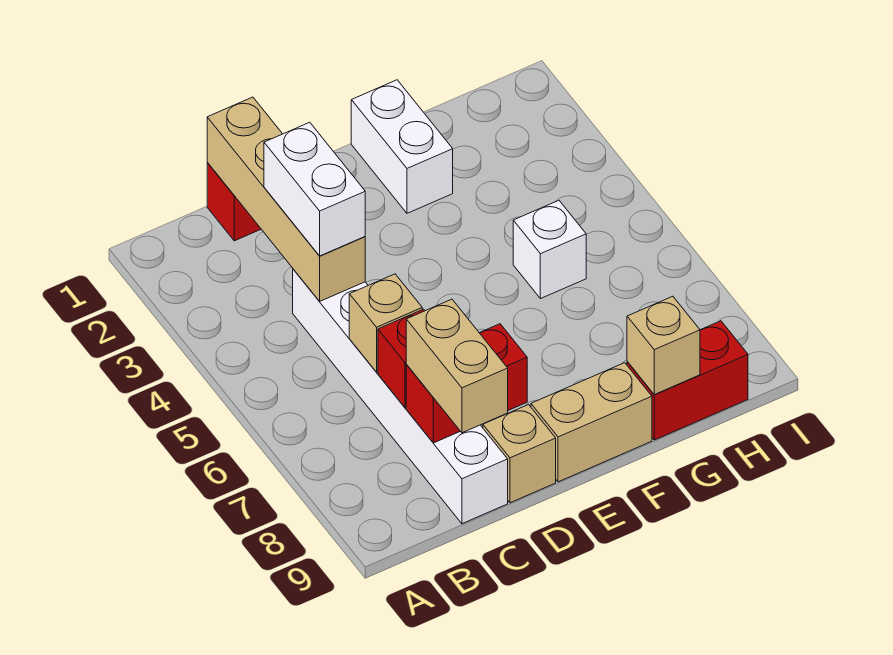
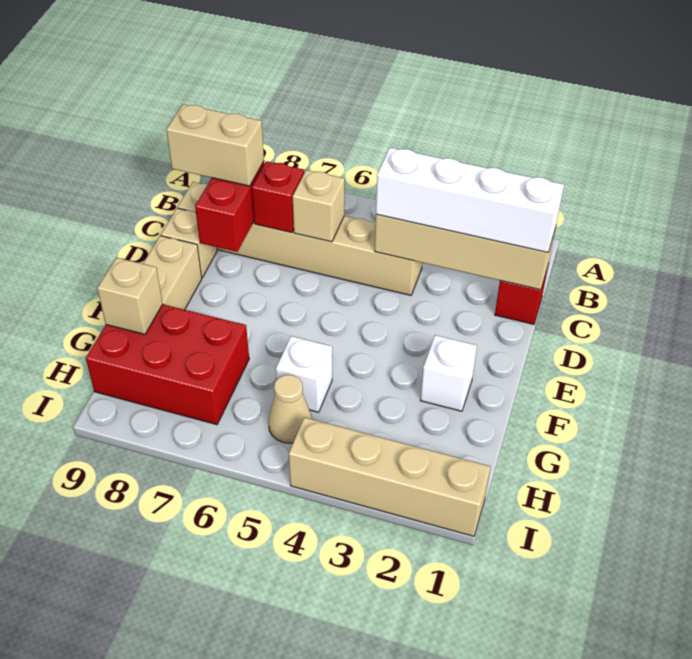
white brick C3:C4 level 3 -> white brick C1:C4 level 3
white brick C4:C9 level 1 -> tan brick C4:C9 level 1
white brick F1:F2 level 1 -> white brick F2 level 1
red brick G9:H9 level 1 -> red brick G7:H9 level 1
none -> tan cone H5 level 1
none -> tan brick I1:I4 level 1

